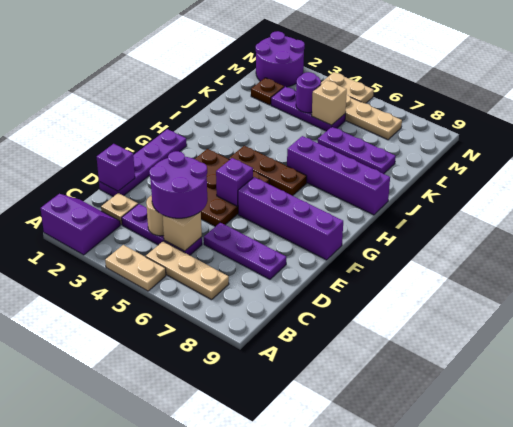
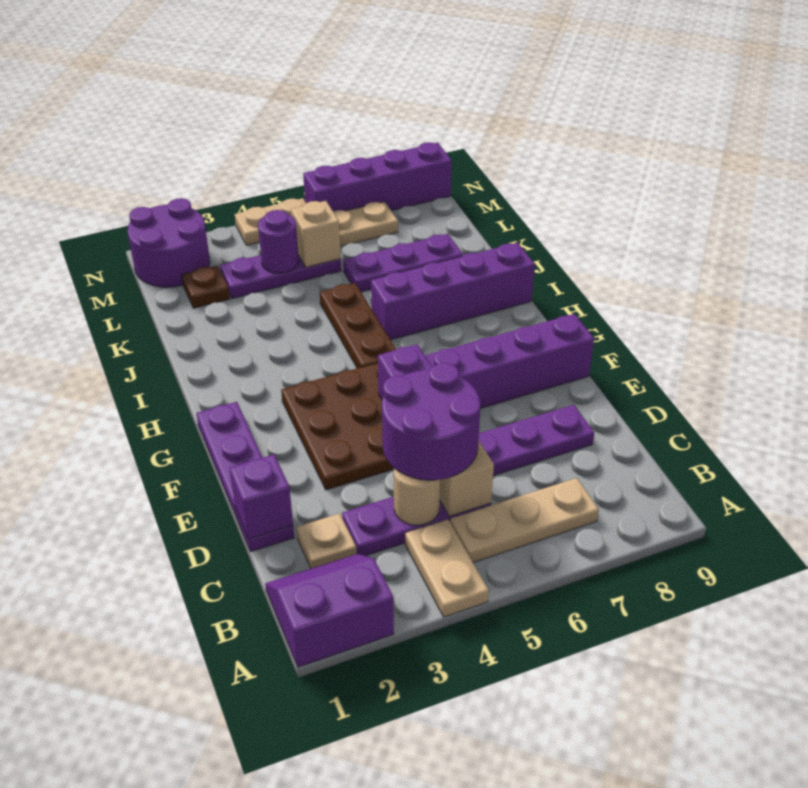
tan plate A4:A5 level 1 -> tan plate A4:B4 level 1
brown plate H4:H6 level 1 -> brown plate H5:J5 level 1
none -> purple brick N6:N9 level 1

